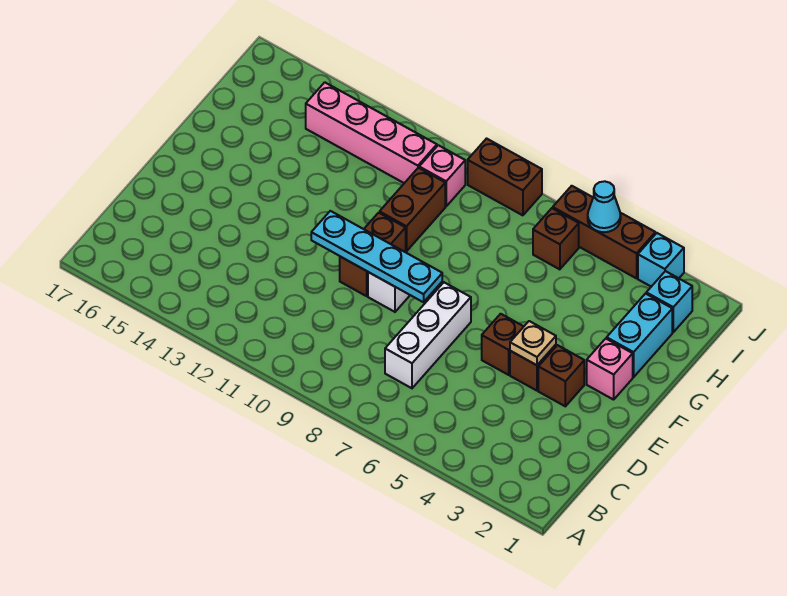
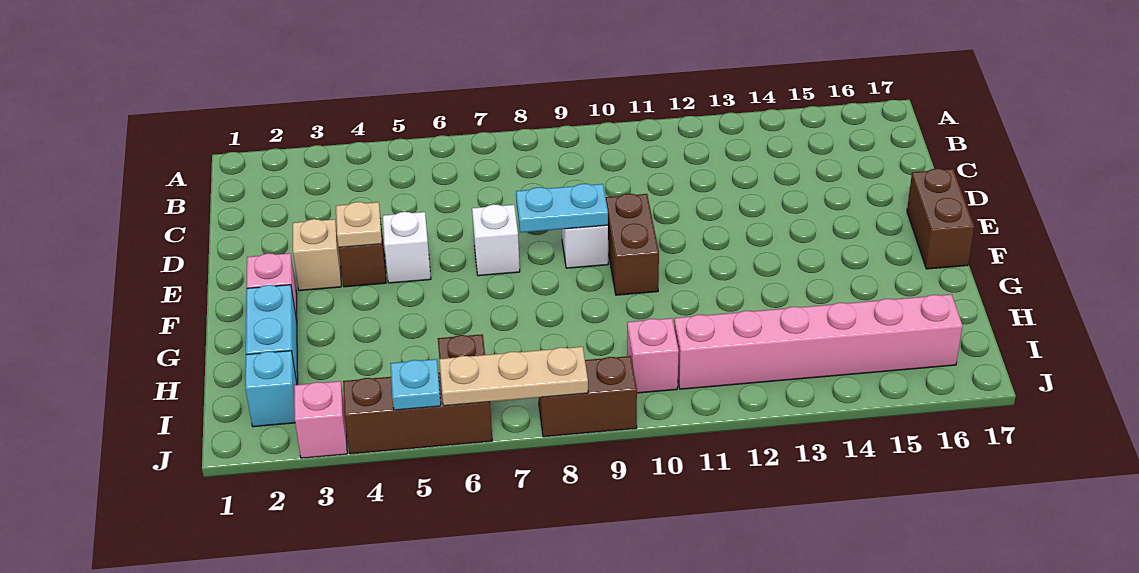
white brick C7:E7 level 1 -> white brick E7 level 1
brown brick E3 level 1 -> tan brick E3 level 1
brown brick E5 level 1 -> white brick E5 level 1
cyan plate E8:E11 level 2 -> cyan plate E8:E9 level 2
brown brick G10:H10 level 1 -> brown brick E17:F17 level 1
pink brick I11:I14 level 1 -> pink brick I11:I16 level 1
cyan brick J3 level 1 -> pink brick J3 level 1
cyan cone J5 level 2 -> cyan plate J5 level 2
none -> tan plate J6:J8 level 2

